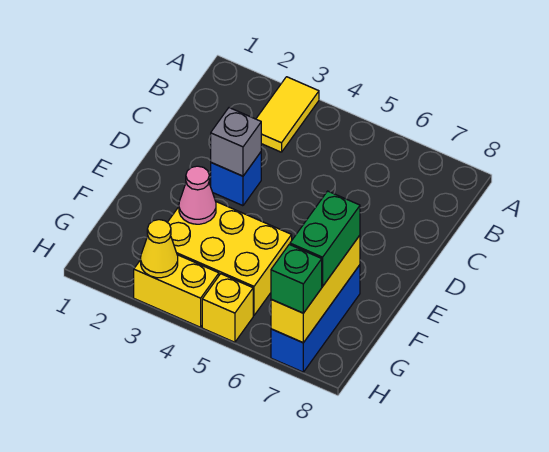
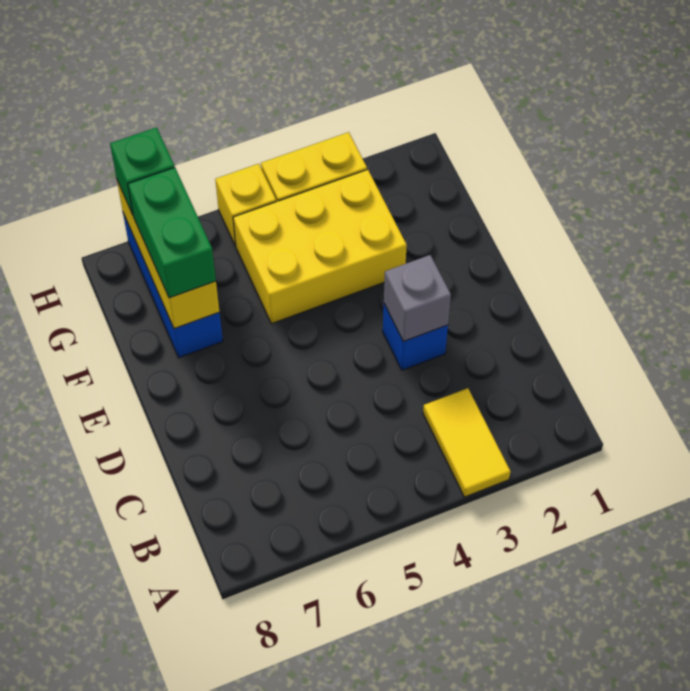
pink cone F3 level 2 -> none
yellow cone H3 level 2 -> none

